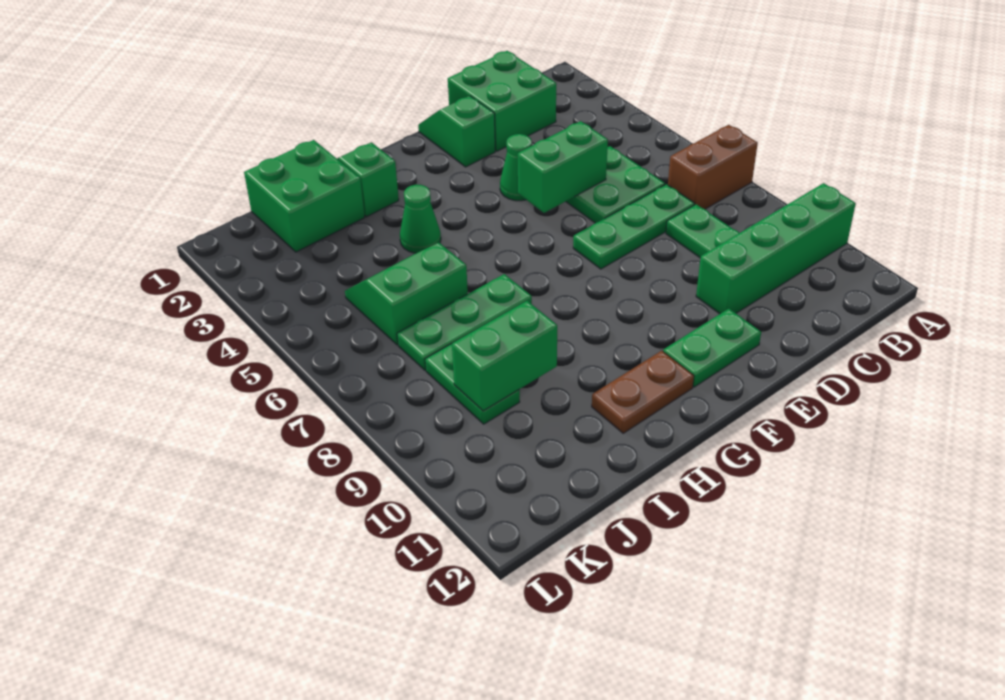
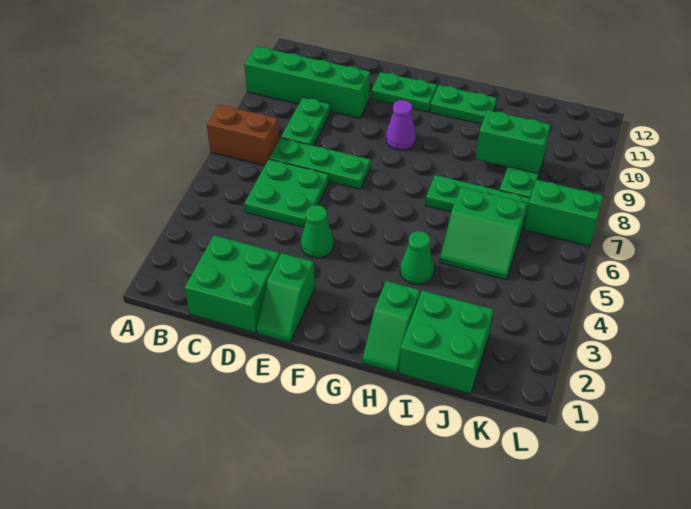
green brick D5:E5 level 2 -> green brick K7:L7 level 1
none -> purple cone F9 level 1
brown plate G11:H11 level 1 -> green plate G11:H11 level 1

